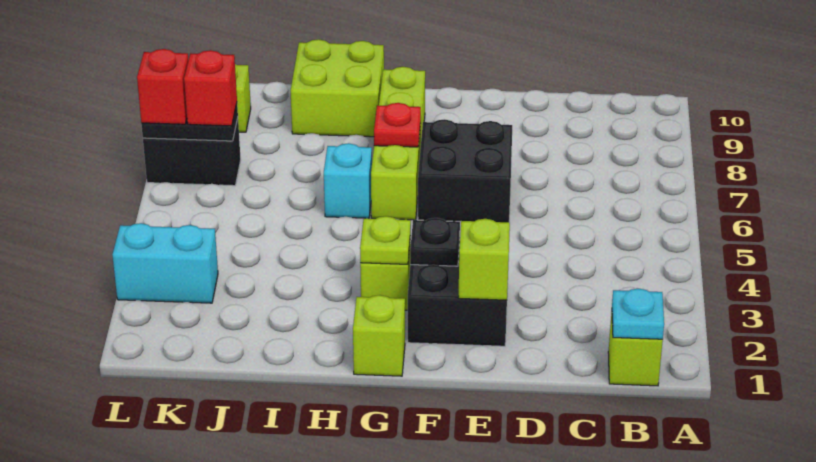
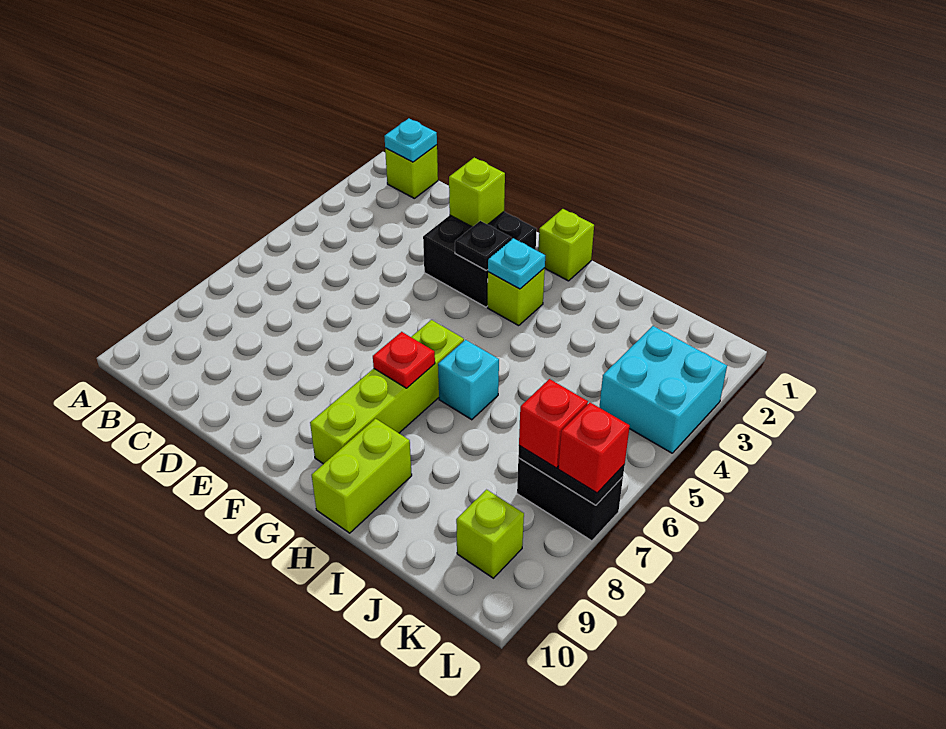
black brick E6:F7 level 1 -> none
lime plate G3 level 2 -> cyan plate G3 level 2
lime brick H9:I10 level 1 -> lime brick H9:H10 level 1
cyan brick K3:L3 level 1 -> cyan brick K3:L4 level 1

